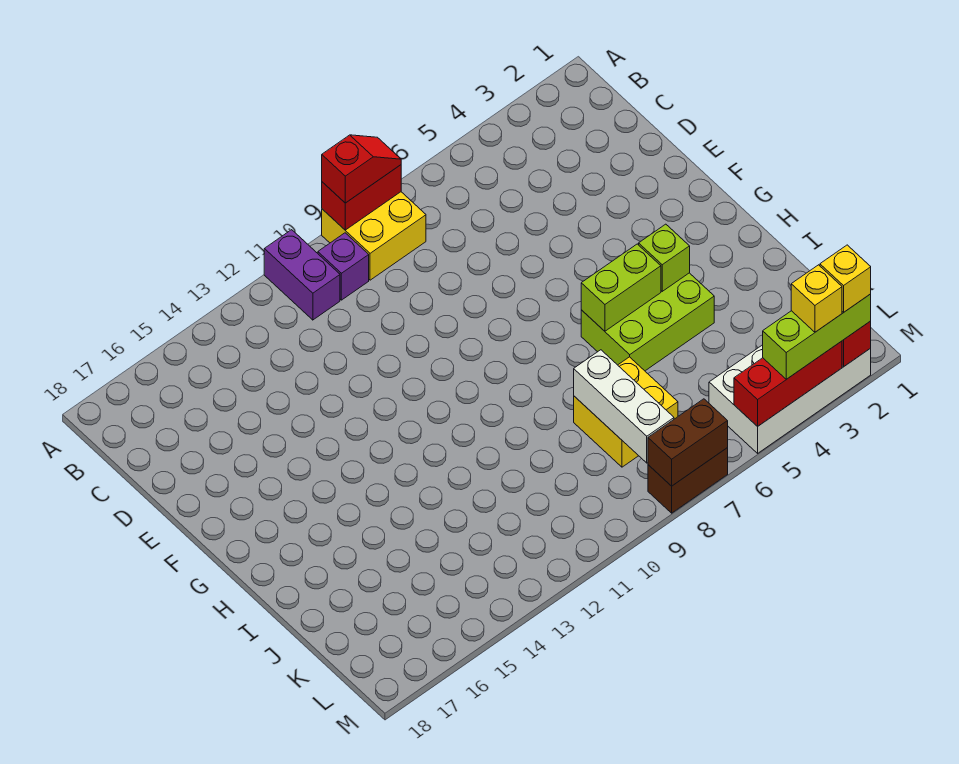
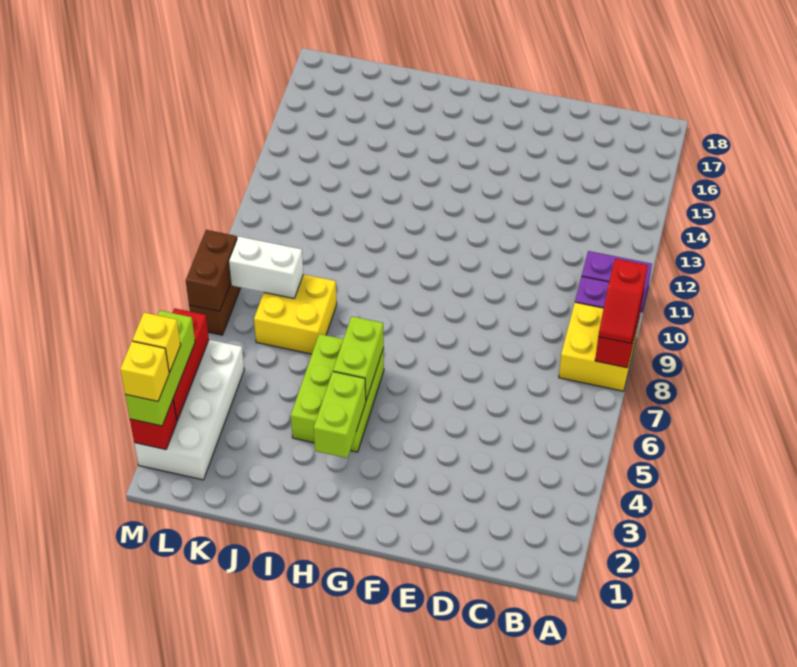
lime brick H4 level 2 -> lime brick H3:H4 level 2
white brick J8:L8 level 2 -> white brick K8:L8 level 2

